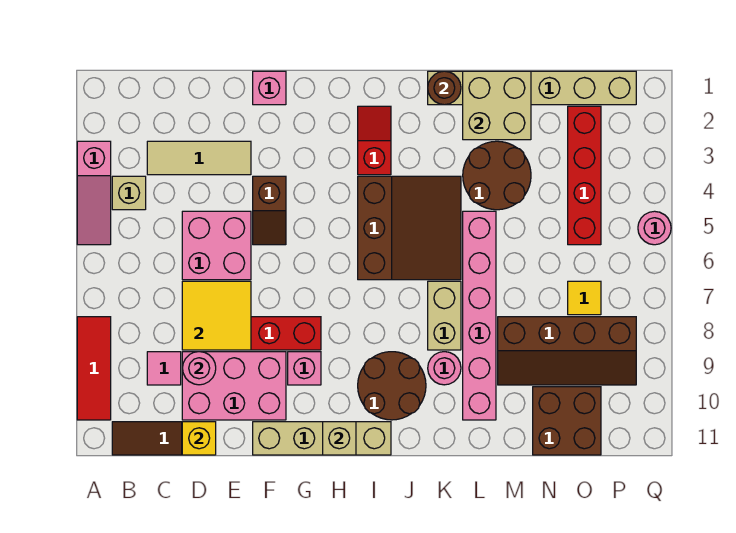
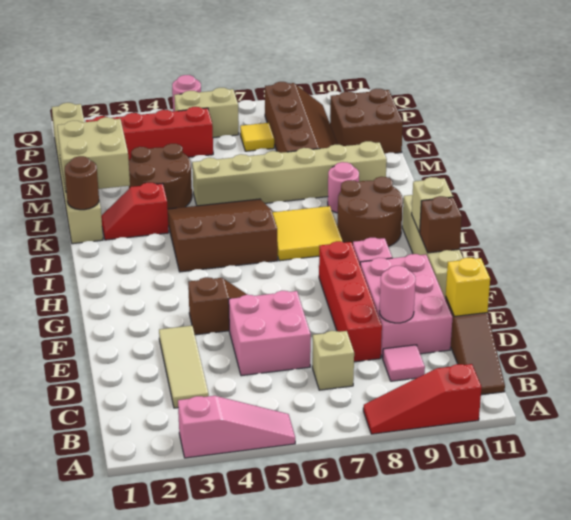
red tile A8:A10 level 1 -> red slope A8:A10 level 1 top 10
tan brick B4 level 1 -> tan brick C7 level 1
yellow tile D7:E8 level 2 -> yellow tile I7:J8 level 1
pink brick F1 level 1 -> none
none -> brown brick G11 level 2
red slope I2:I3 level 1 top 3 -> red slope K2:K3 level 1 top 3
tan brick K7:K8 level 1 -> tan brick P5:P6 level 1
pink brick L5:L10 level 1 -> tan brick L5:L10 level 1

